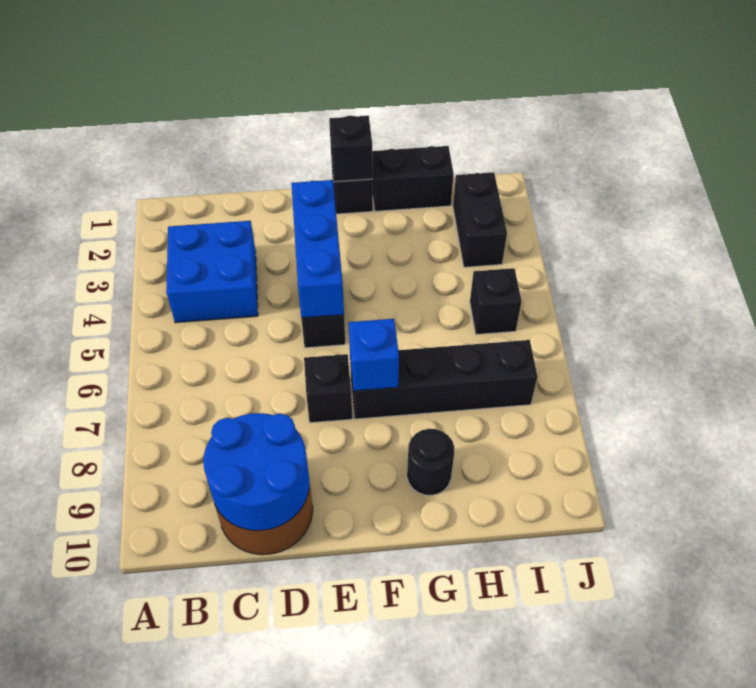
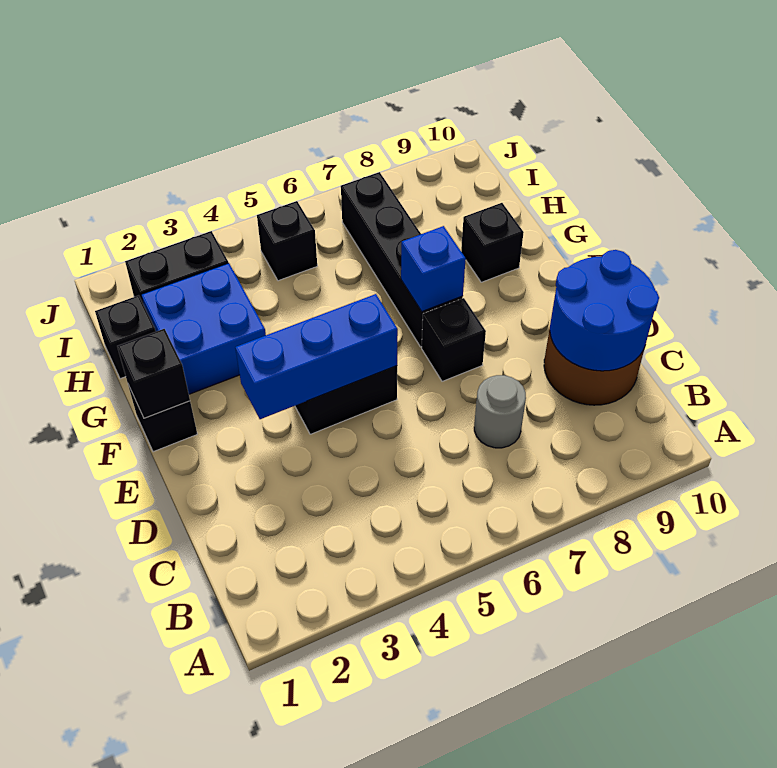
blue brick B3:C4 level 1 -> blue brick G2:H3 level 1
none -> grey round brick C7 level 1
black brick G1:H1 level 1 -> black brick H1 level 1
black round brick G9 level 1 -> black brick G9 level 1

